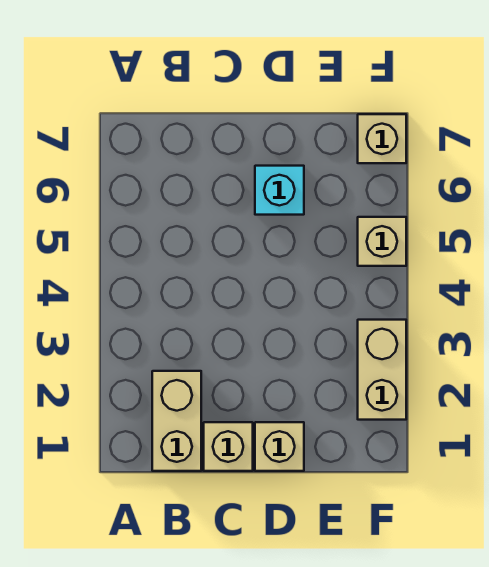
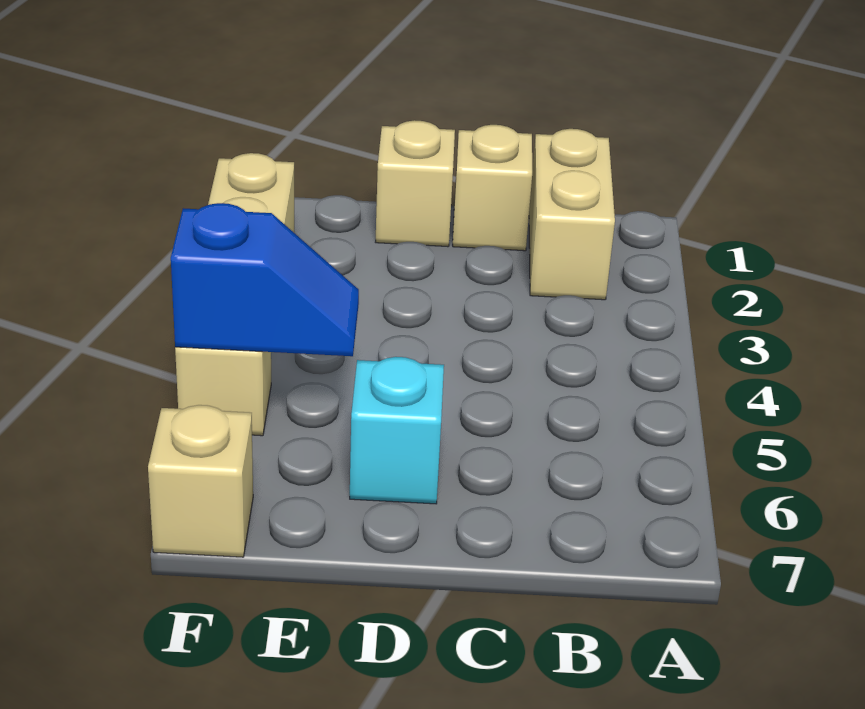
none -> blue slope E5:F5 level 2 top F

